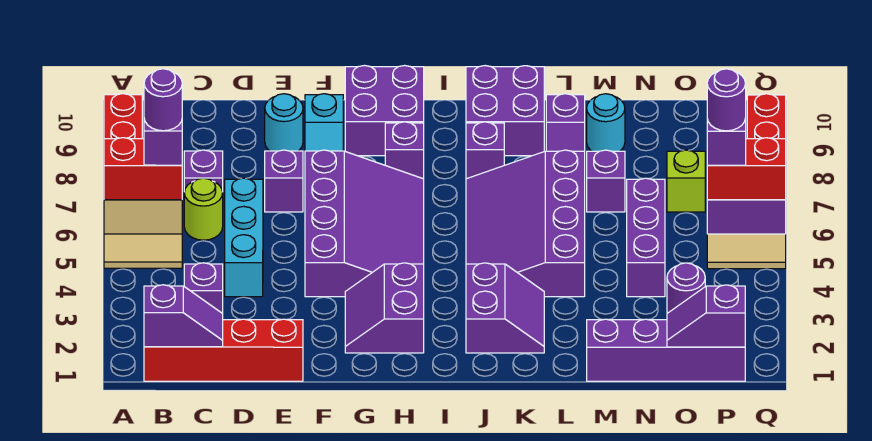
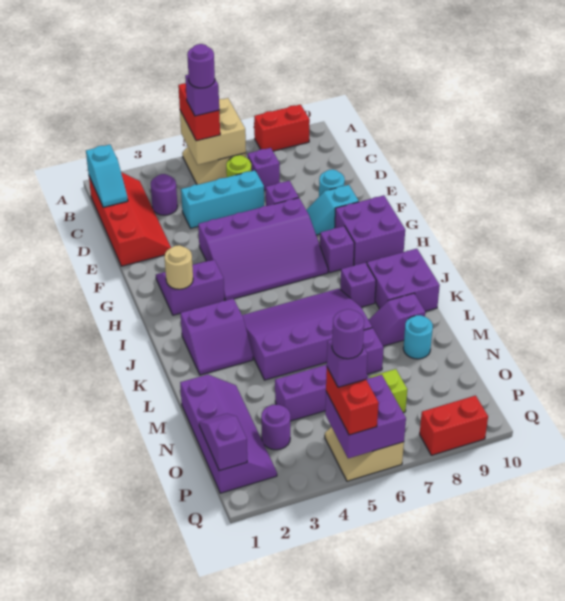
purple slope B1:C1 level 2 top B -> cyan slope B1:C1 level 2 top B
purple brick C3 level 1 -> purple round brick C3 level 1
none -> tan round brick H2 level 2

